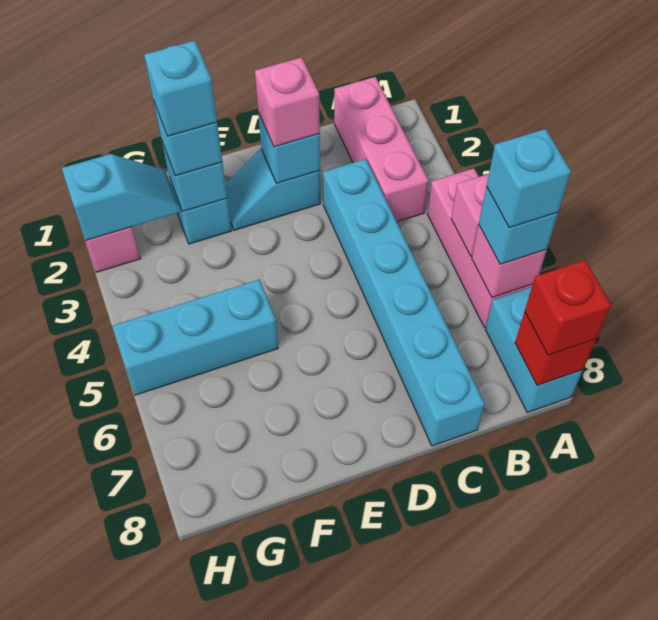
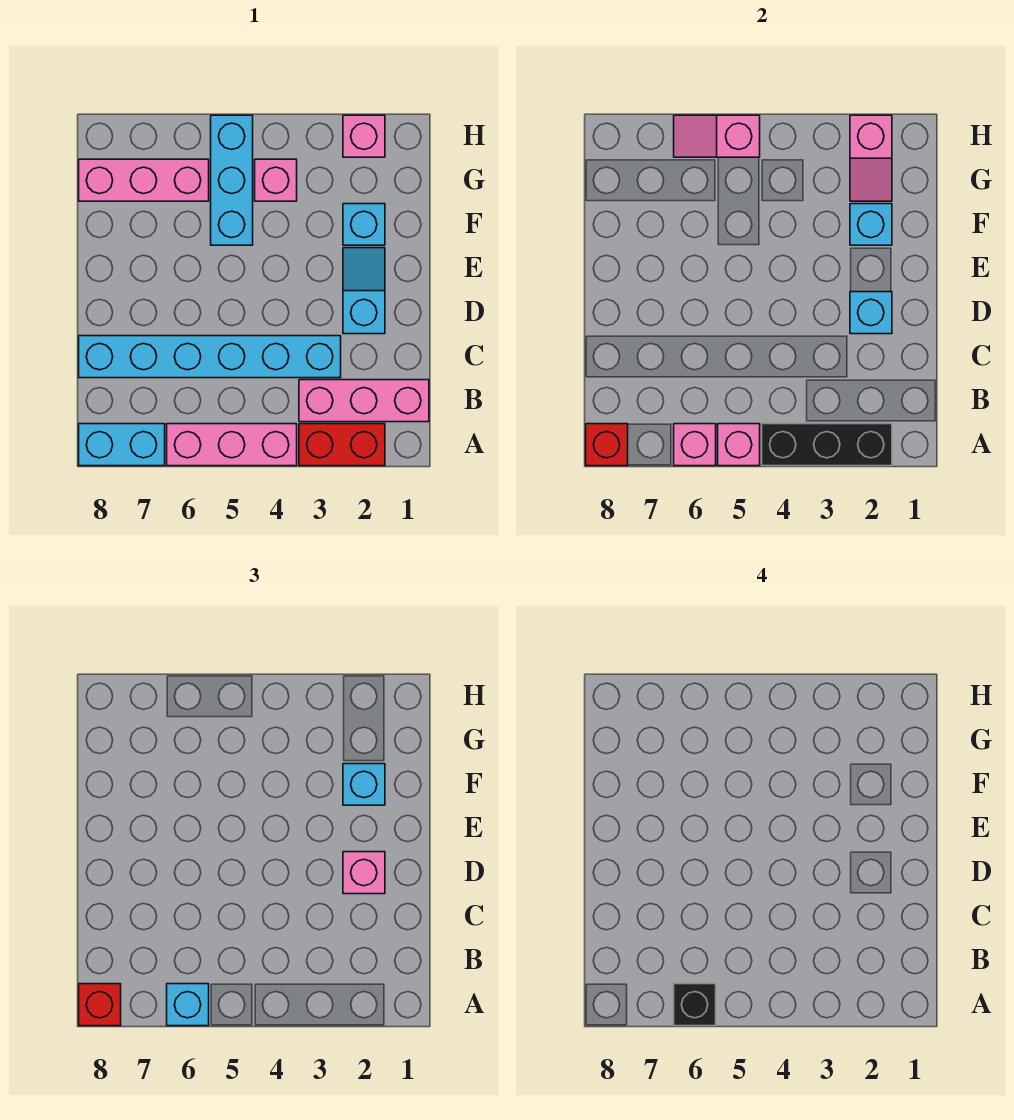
none -> red brick A2:A3 level 1
none -> black brick A2:A4 level 2
cyan brick A6 level 4 -> black brick A6 level 4
cyan brick F2 level 4 -> none
cyan slope G2:H2 level 2 top H -> pink slope G2:H2 level 2 top H
none -> pink brick G4 level 1
none -> pink brick G6:G8 level 1
none -> pink slope H5:H6 level 2 top 5

